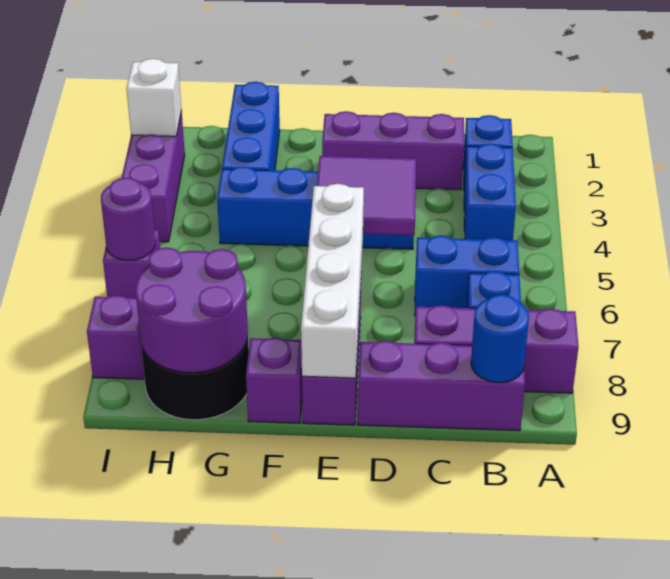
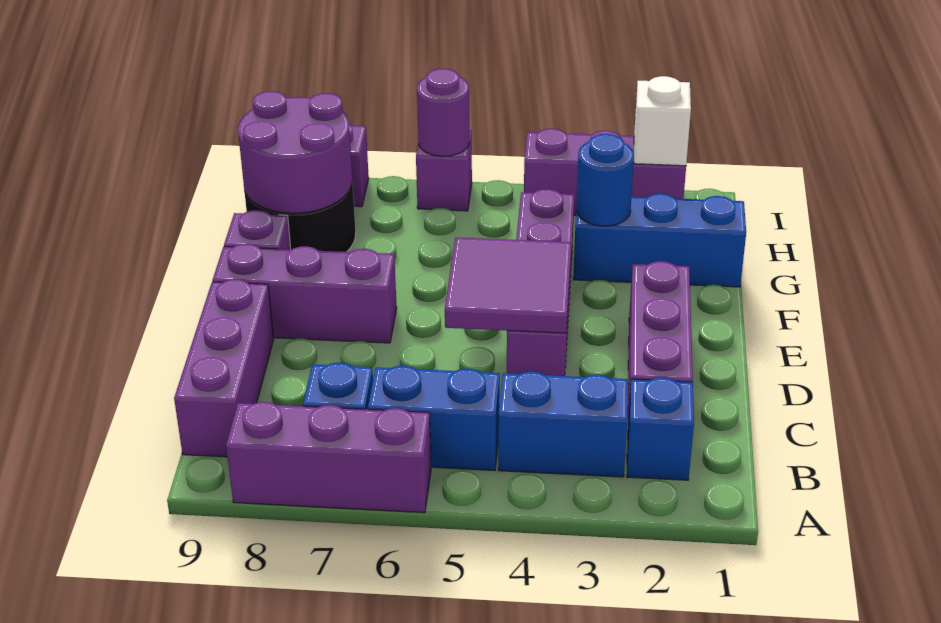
purple brick A8:C8 level 1 -> purple brick A6:A8 level 1
blue brick B6:C6 level 1 -> blue brick B5:B6 level 1
blue round brick B9 level 2 -> blue round brick G3 level 2
blue brick D4:G4 level 1 -> purple brick D4:G4 level 1
white brick E6:E9 level 2 -> none

